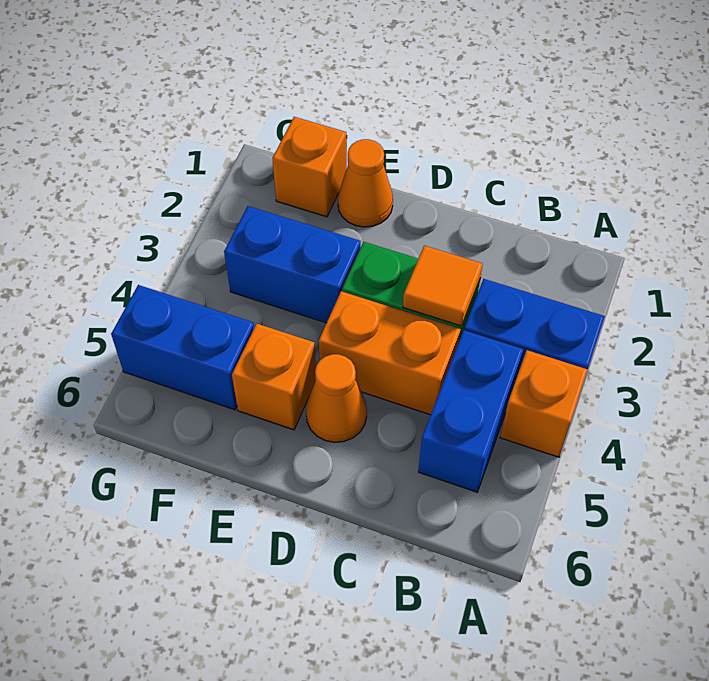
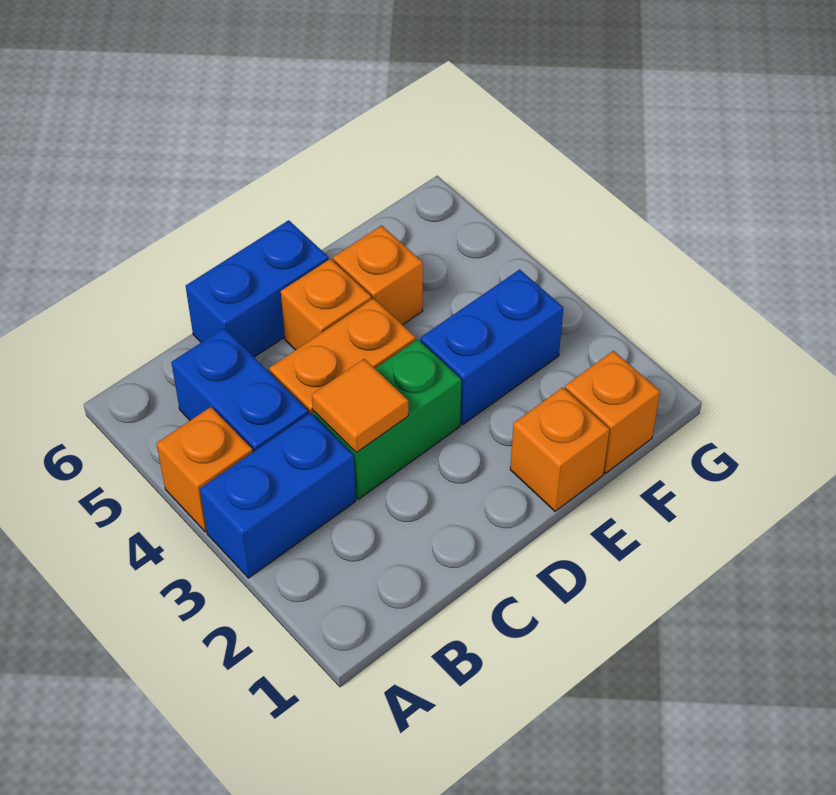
orange cone D5 level 1 -> orange brick D5 level 1
orange cone E1 level 1 -> orange brick E1 level 1
blue brick F5:G5 level 1 -> blue brick C6:D6 level 1

